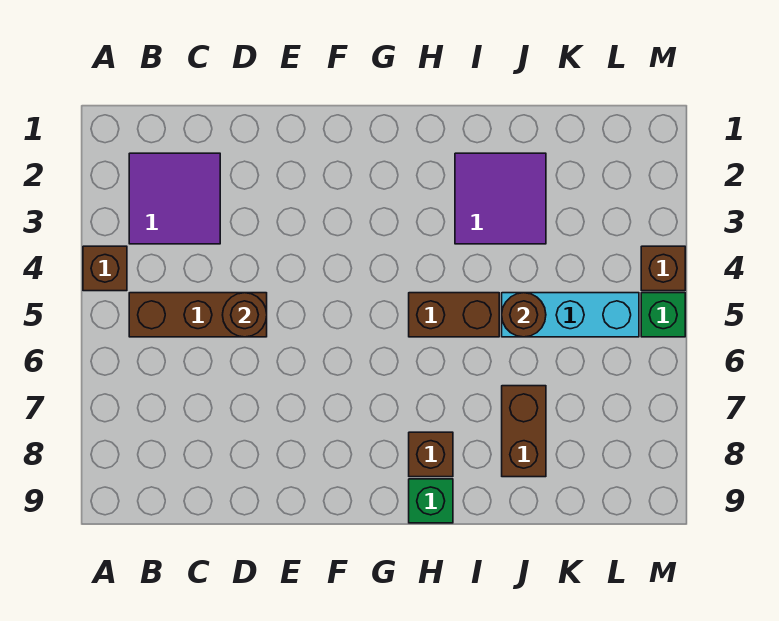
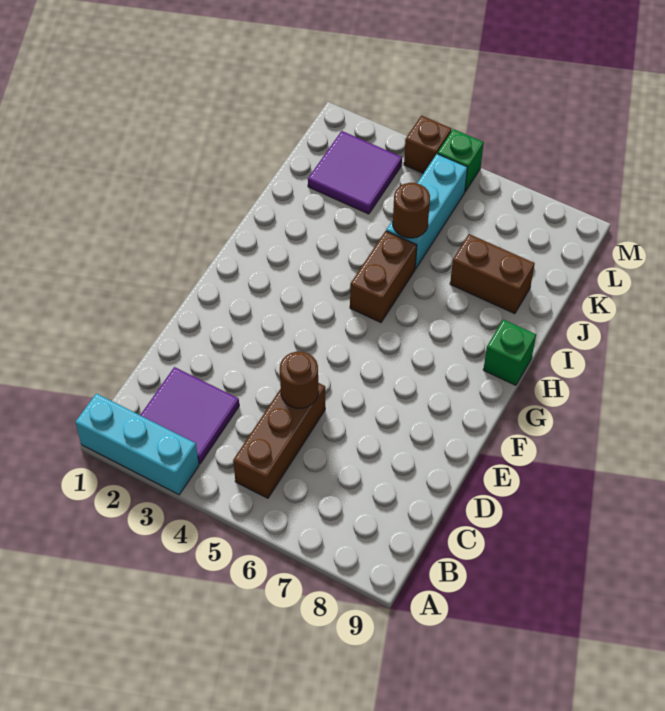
none -> cyan brick A1:A3 level 1
brown brick A4 level 1 -> none
brown brick H8 level 1 -> none
purple tile I2:J3 level 1 -> purple tile K2:L3 level 1

